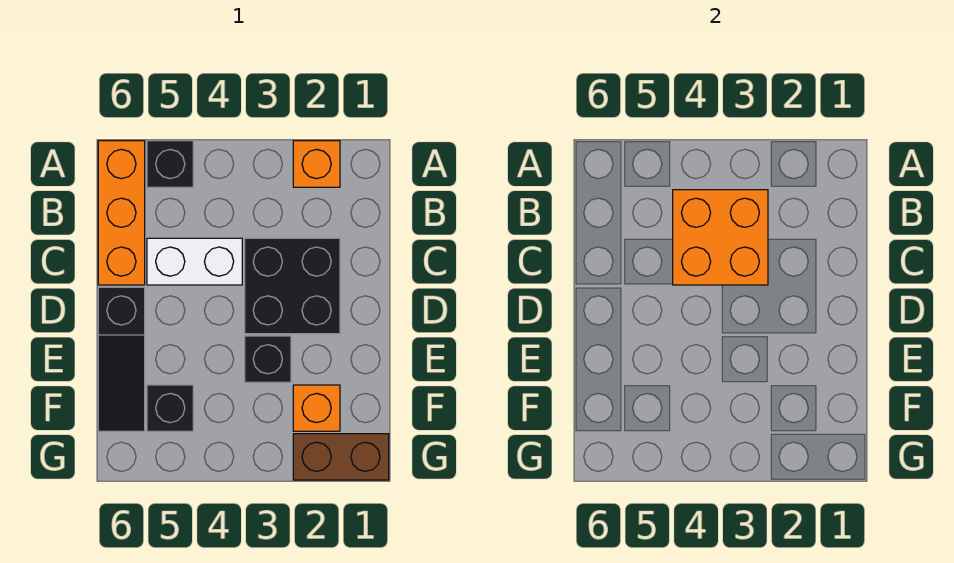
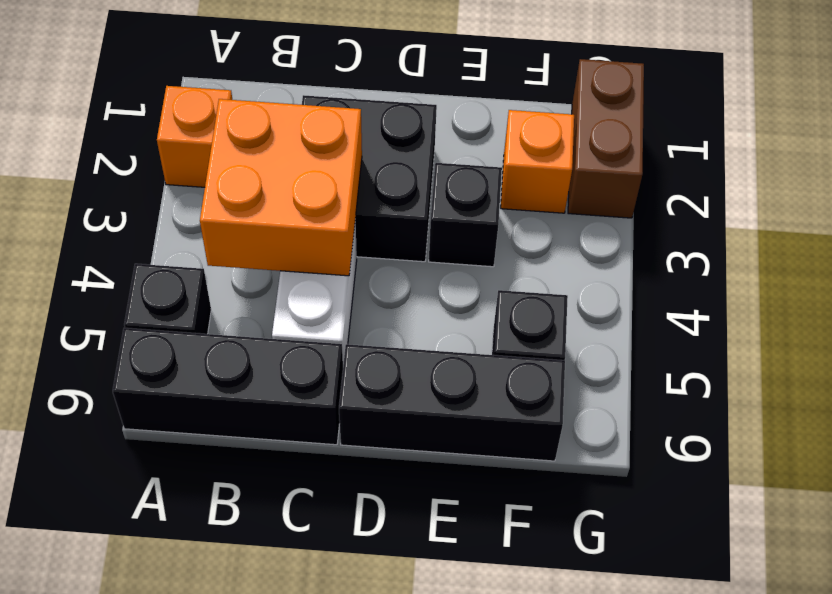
orange brick A6:C6 level 1 -> black brick A6:C6 level 1
black slope D6:F6 level 1 top D -> black brick D6:F6 level 1

